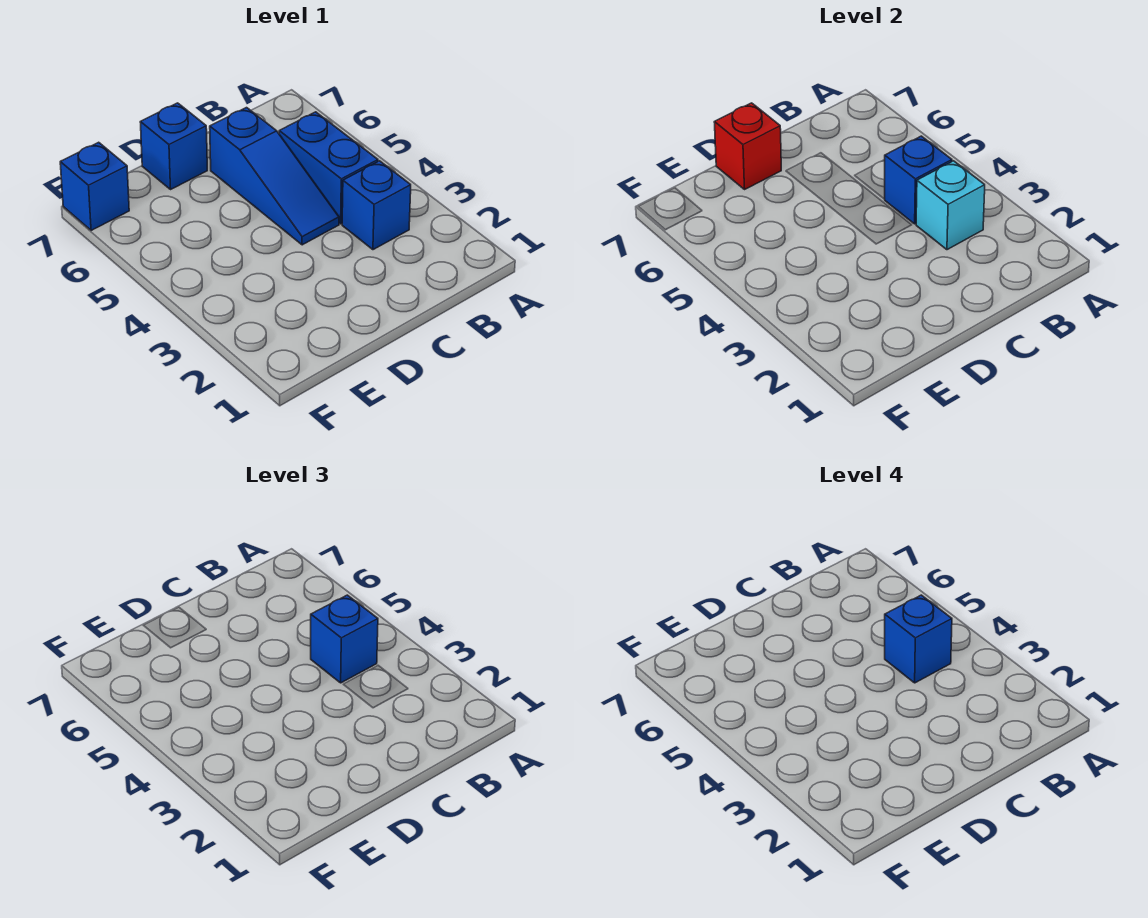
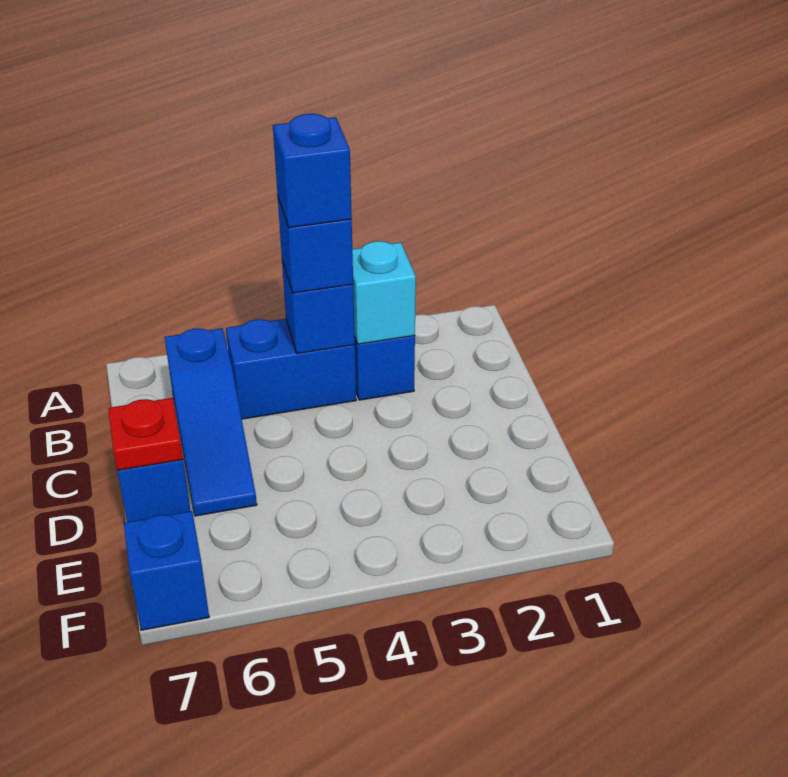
blue slope C4:C6 level 1 top 6 -> blue slope B6:D6 level 1 top B
red brick D7 level 2 -> red plate D7 level 2

